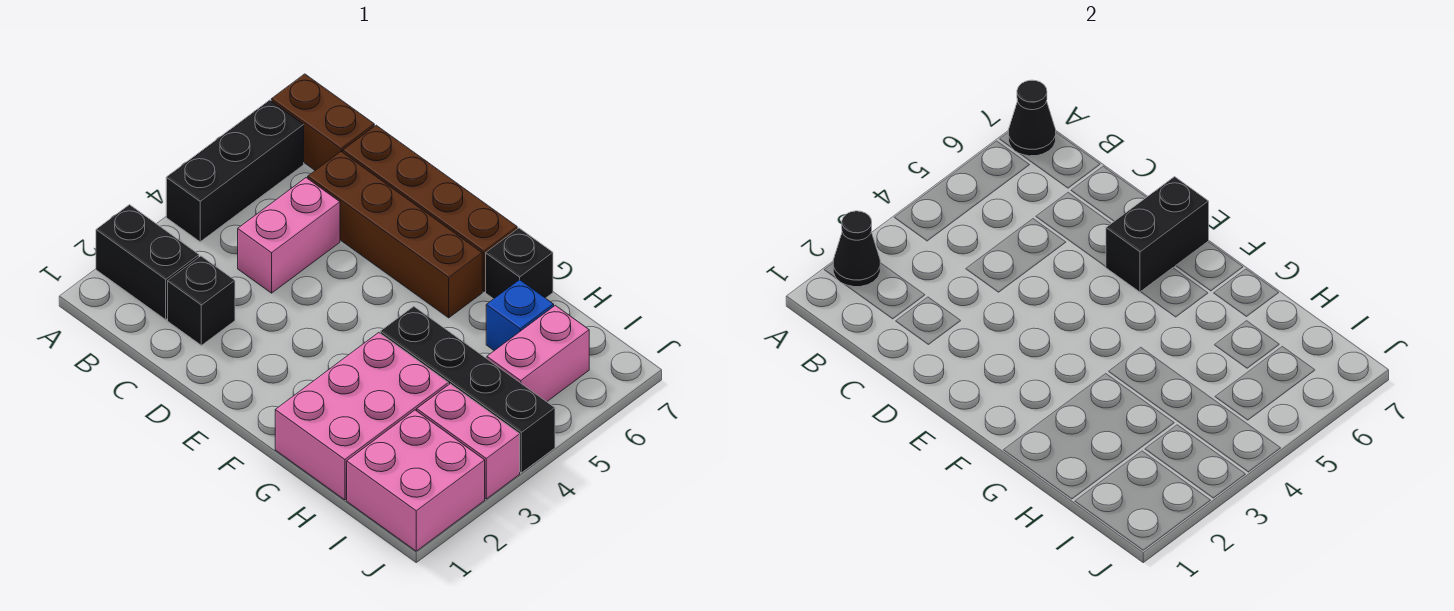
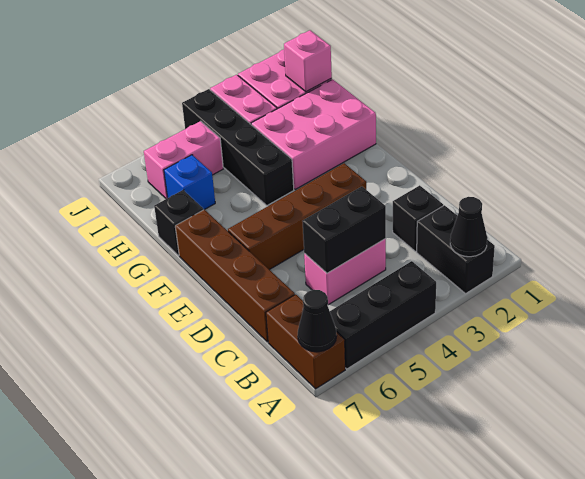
brown brick C6:F6 level 1 -> brown brick E3:E6 level 1
black brick E6:E7 level 2 -> black brick C4:C5 level 2
none -> pink brick I1 level 2

